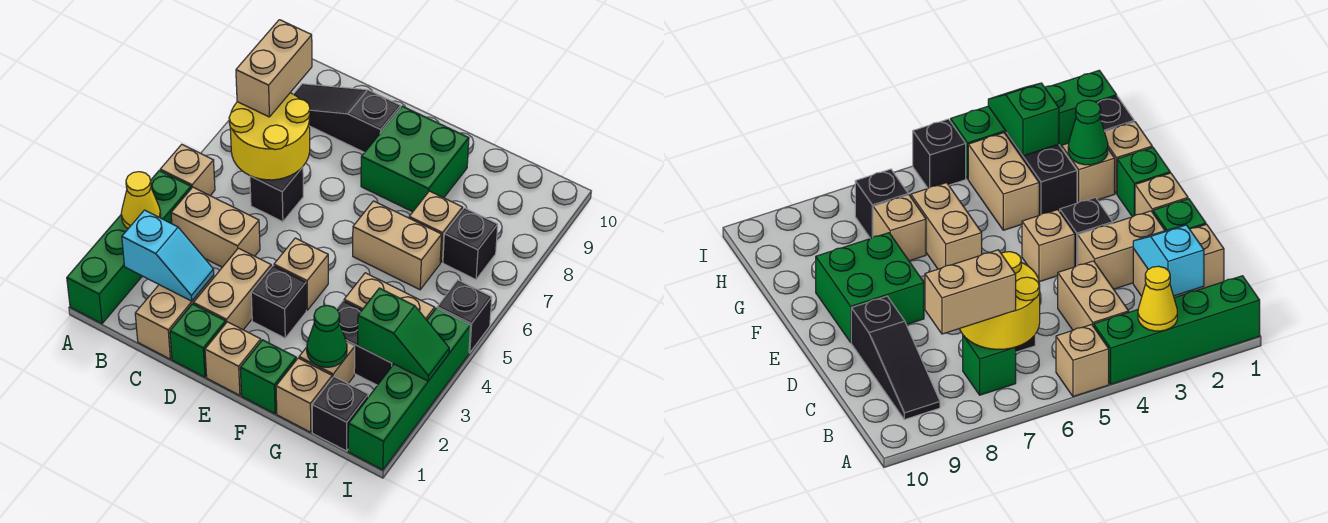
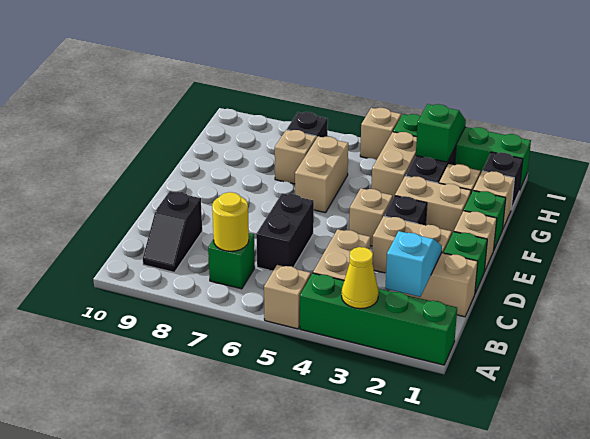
yellow round brick B6:C7 level 2 -> yellow round brick B7 level 2
tan brick B7:B8 level 3 -> tan brick F2:F3 level 1
black slope B9:D9 level 1 top D -> black slope B9:C9 level 1 top C
black brick C6 level 1 -> black brick C6:D6 level 1
green brick E8:F9 level 1 -> none
green cone G2 level 2 -> none
black brick I5 level 1 -> tan brick I5 level 1

